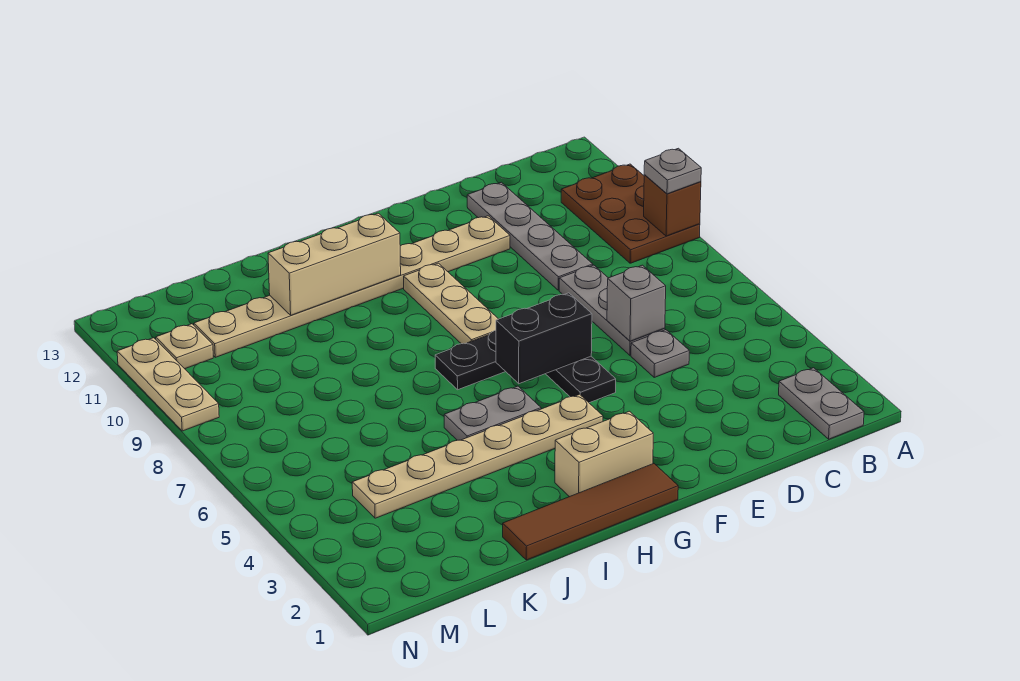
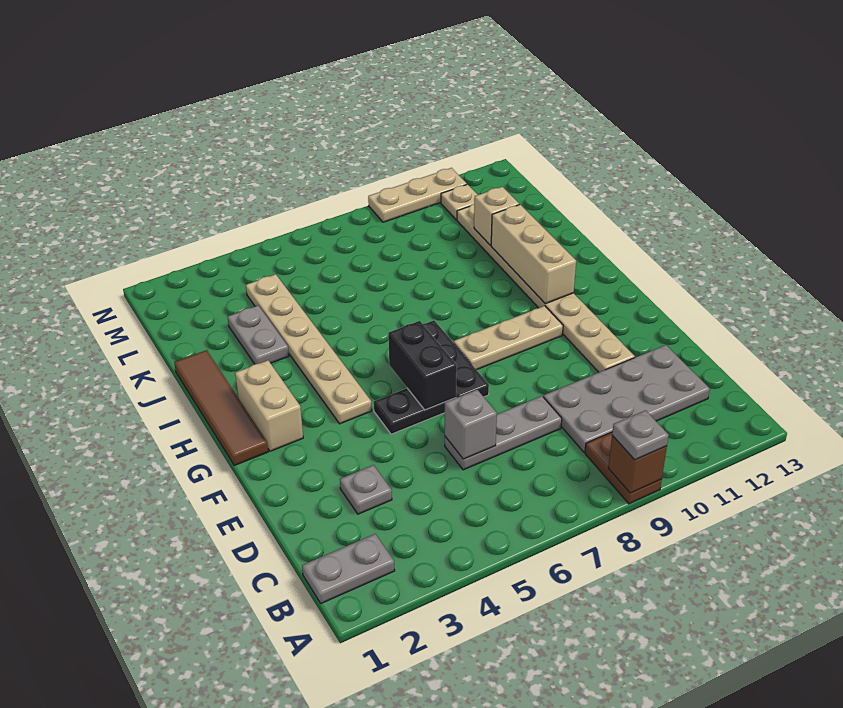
brown plate A9:B11 level 1 -> brown plate A9:B9 level 1
grey plate D5 level 1 -> grey plate D3 level 1
grey plate D9:D12 level 1 -> grey plate C9:D12 level 1
grey plate H5:I5 level 1 -> grey plate J3:K3 level 1
none -> tan brick K11 level 2

